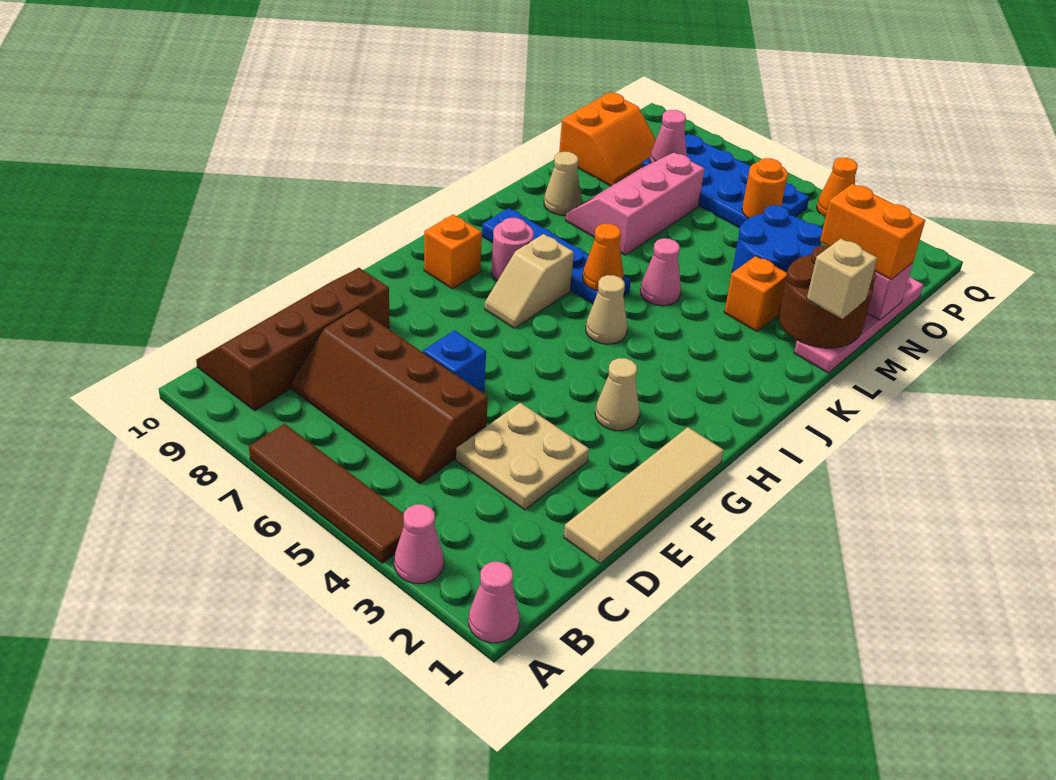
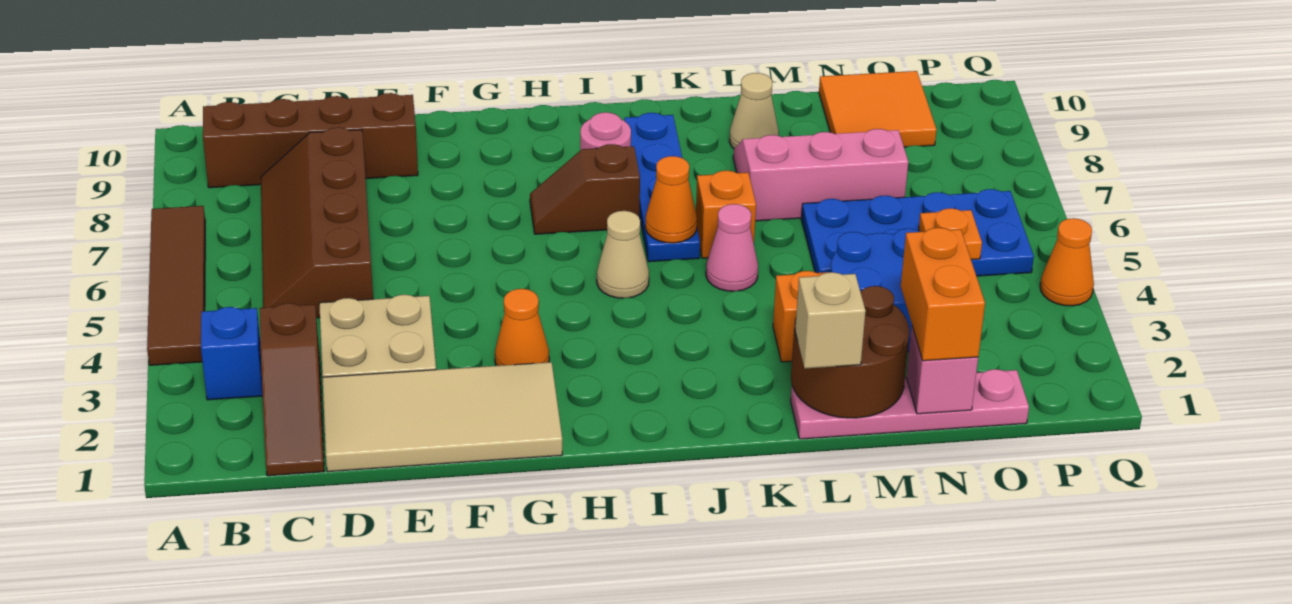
pink cone A1 level 1 -> none
pink cone A3 level 1 -> none
none -> brown slope C1:C3 level 1 top 3
tan tile D1:G1 level 1 -> tan tile D1:G2 level 1
blue brick E6 level 1 -> blue brick B3 level 1
tan cone G3 level 1 -> orange cone G3 level 1
tan slope H7:I7 level 1 top I -> brown slope H7:I7 level 1 top I
orange brick H9 level 1 -> orange brick K6 level 1
orange slope N9:O10 level 1 top 10 -> orange tile N9:O10 level 1
blue plate O5:P8 level 1 -> blue plate M5:P6 level 1
orange round brick O5 level 2 -> orange plate O5 level 2
pink cone O8 level 2 -> none

